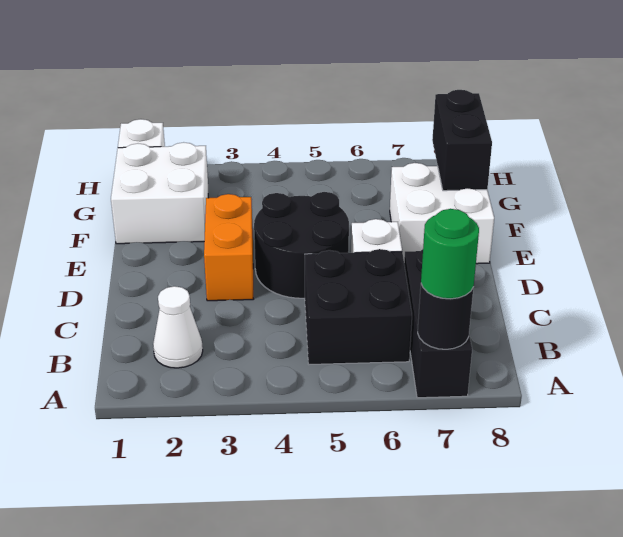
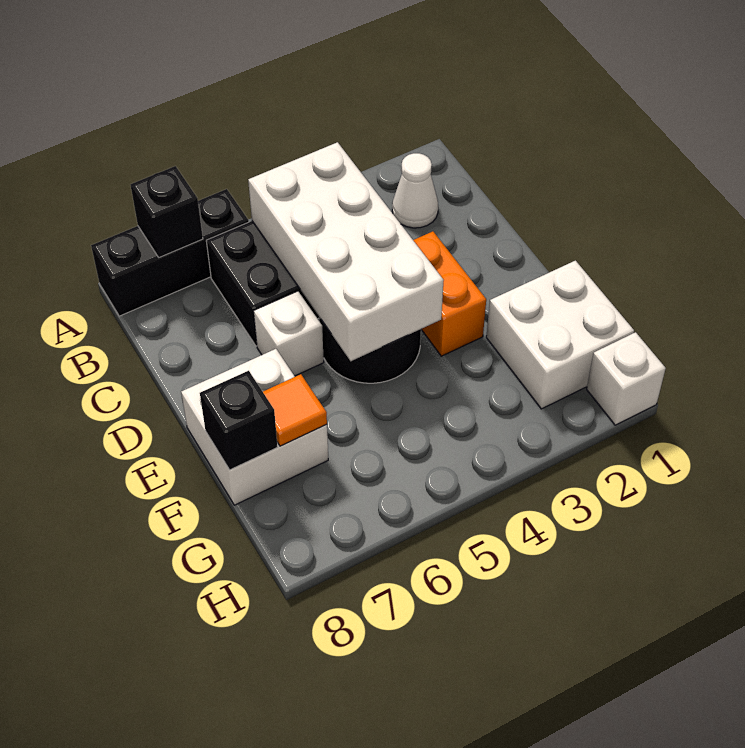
black brick A7:C7 level 1 -> black brick A6:A8 level 1
black round brick A7 level 2 -> black brick A7 level 2
green round brick A7 level 3 -> none
none -> white brick B4:E5 level 2
none -> orange tile F7 level 2
black brick F8:G8 level 2 -> black brick F8 level 2

